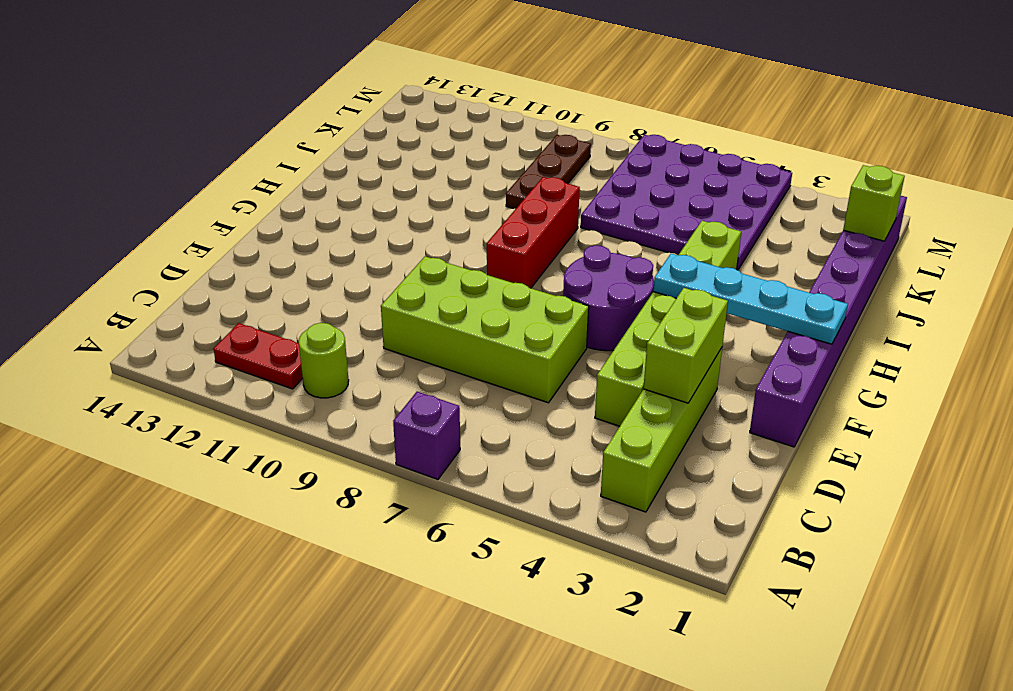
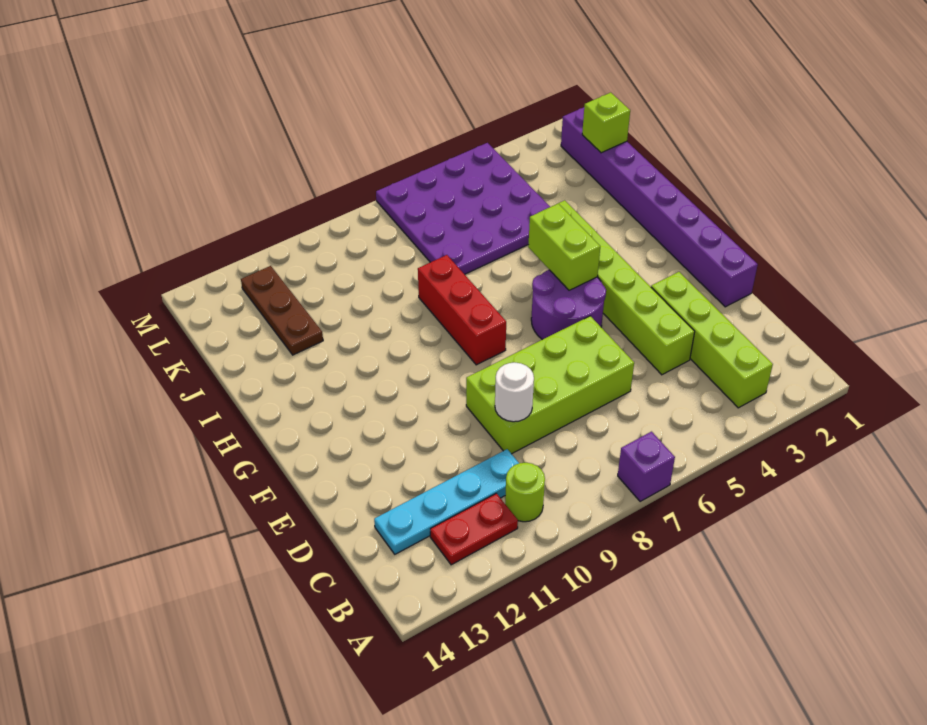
lime brick D3:E3 level 2 -> lime brick G5:H5 level 2
none -> white round brick D9 level 2
cyan plate G1:G4 level 2 -> cyan plate C10:C13 level 1
brown plate J9:L9 level 1 -> brown plate J12:L12 level 1

